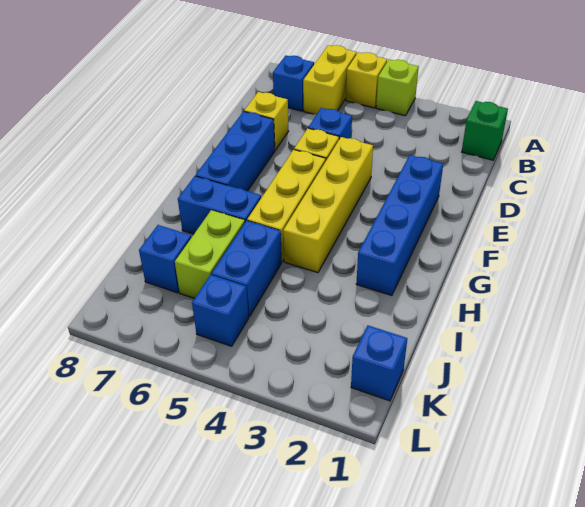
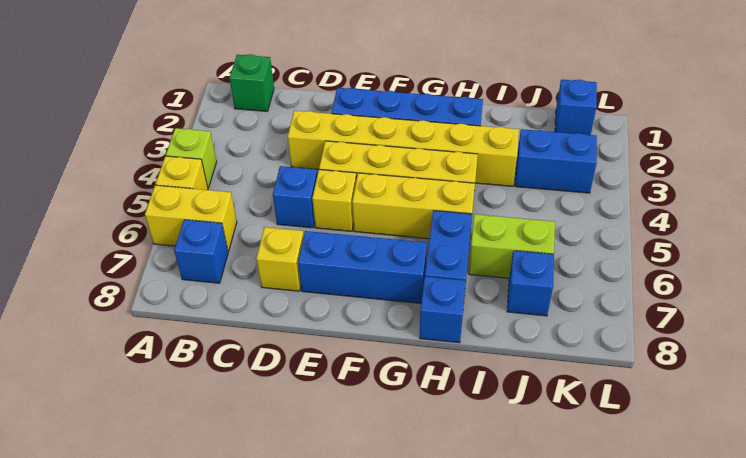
none -> yellow brick D3:I3 level 1
blue brick I5:J5 level 1 -> blue brick J3:K3 level 1
blue brick K5 level 1 -> blue brick H8 level 1

